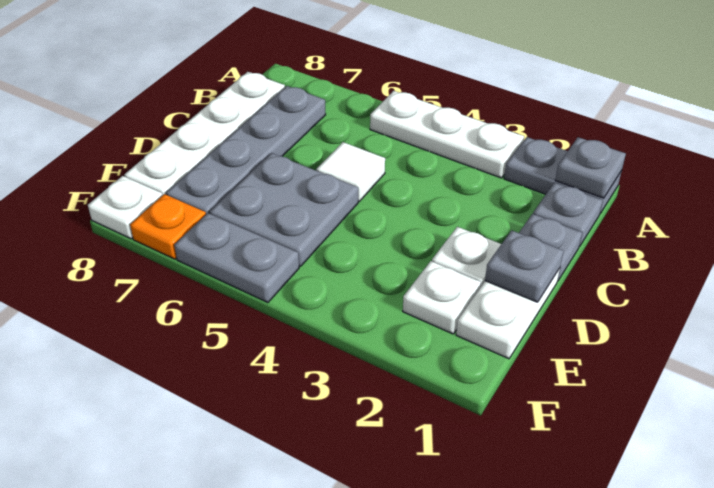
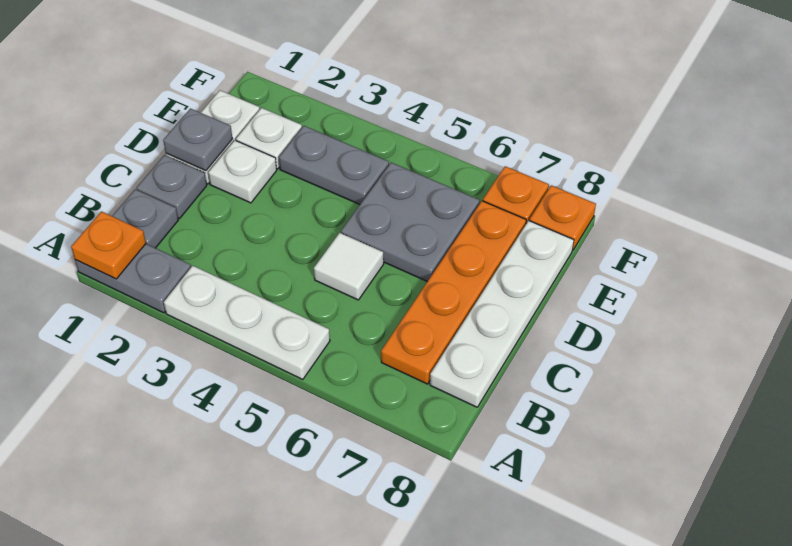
grey plate A1 level 2 -> orange plate A1 level 2
grey plate B7:E7 level 1 -> orange plate B7:E7 level 1
grey plate F5:F6 level 1 -> grey plate E3:E4 level 1
white plate F8 level 1 -> orange plate F8 level 1

